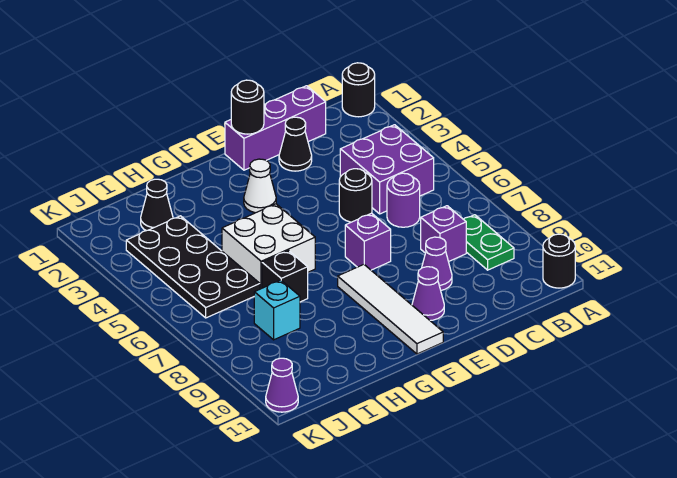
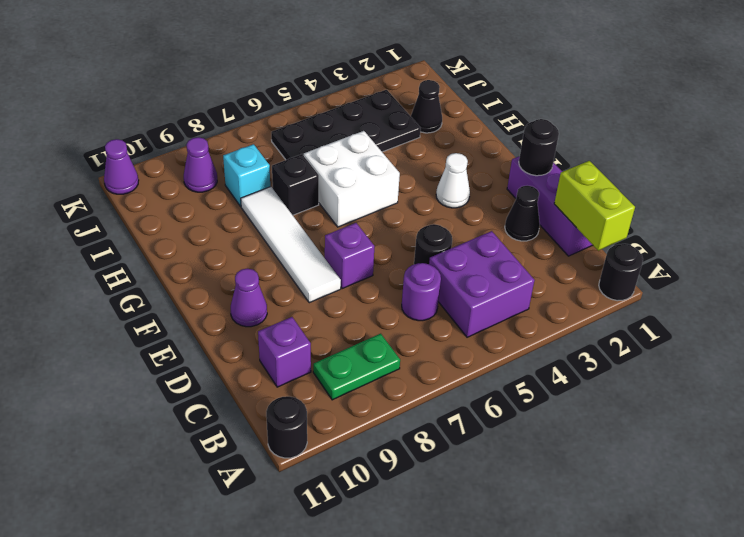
none -> lime brick B1:C1 level 2
purple brick C8 level 1 -> purple brick C10 level 1
purple cone D9 level 1 -> purple cone J9 level 1
white tile F8:F11 level 1 -> white tile E8:H8 level 1

